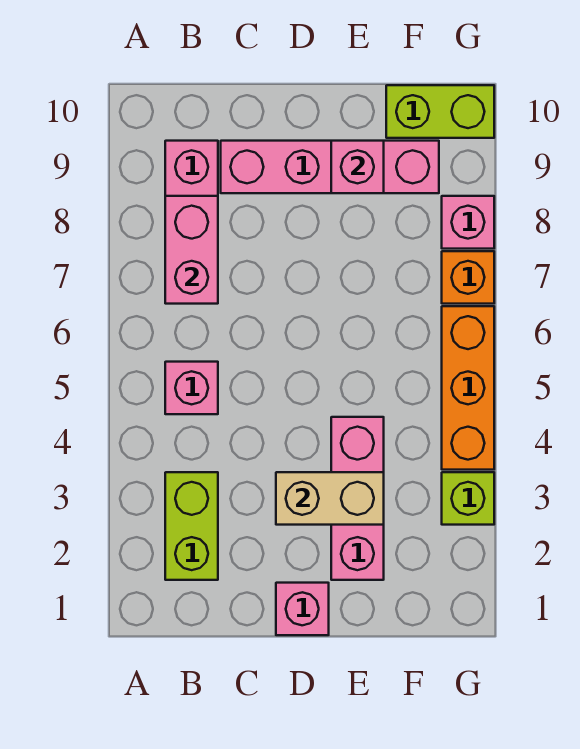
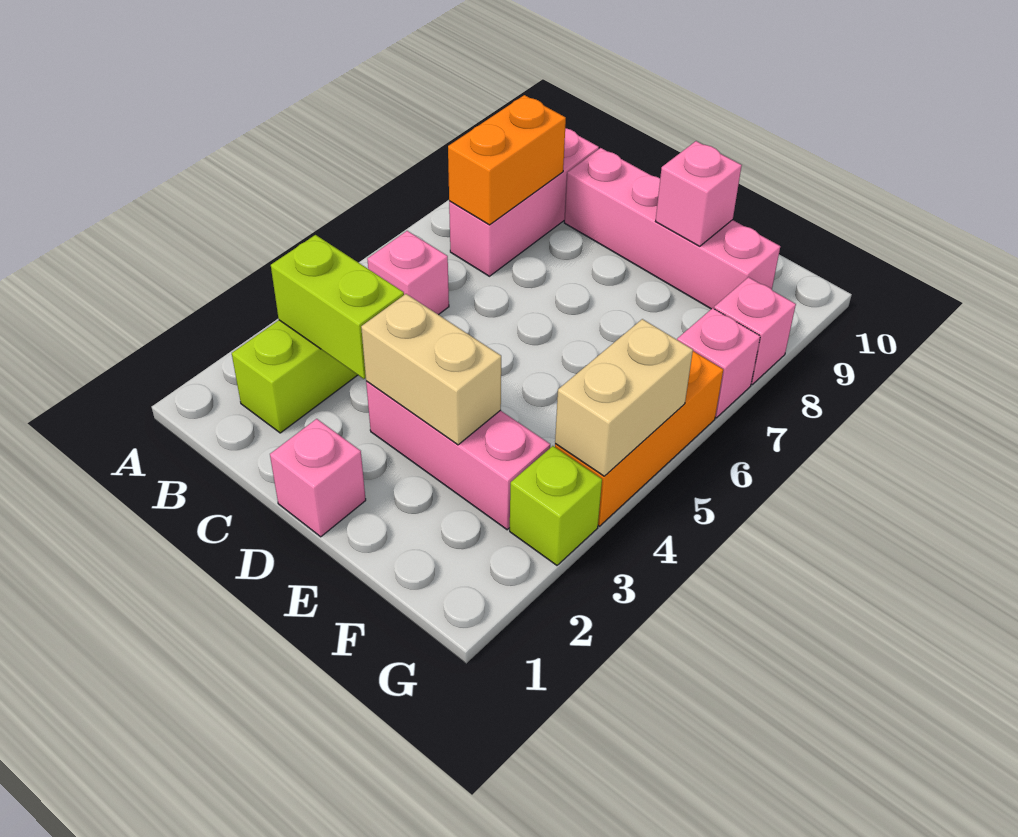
pink brick B7:B8 level 2 -> orange brick B7:B8 level 2
pink brick E2:E4 level 1 -> pink brick D3:F3 level 1
lime brick F10:G10 level 1 -> lime brick B3:C3 level 2
none -> tan brick G4:G5 level 2
orange brick G7 level 1 -> pink brick G7 level 1

